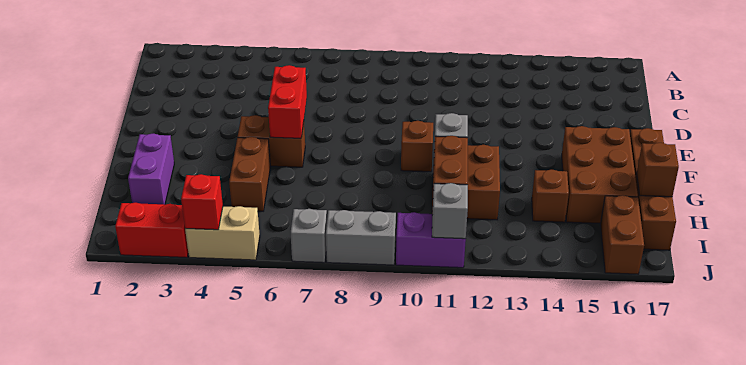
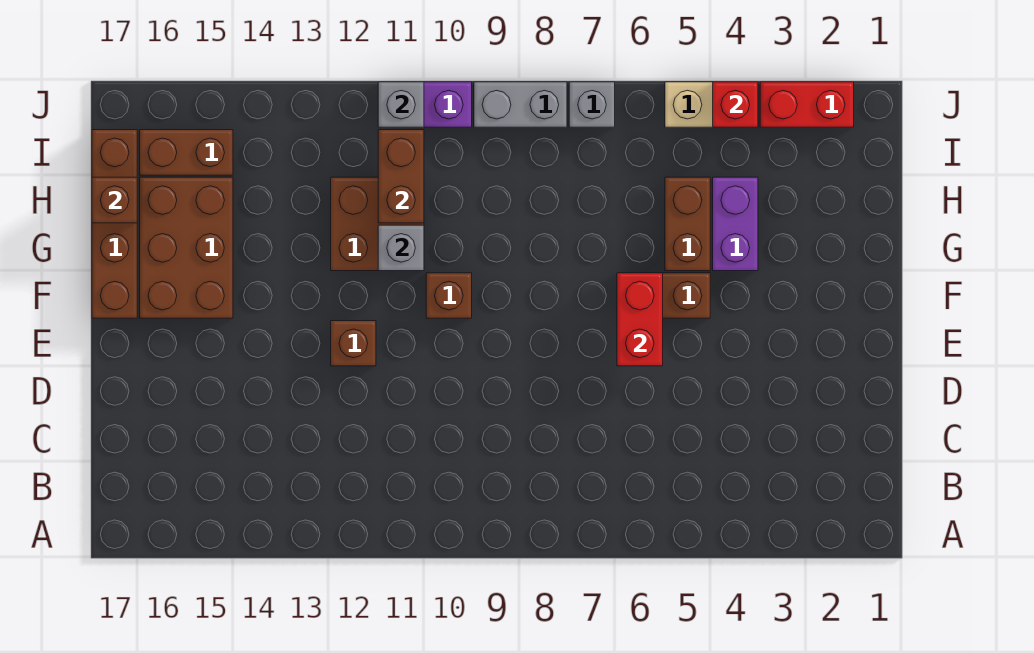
purple brick G2:H2 level 1 -> purple brick G4:H4 level 1
brown brick H14 level 1 -> brown brick E12 level 1
brown brick I16:J16 level 1 -> brown brick I15:I16 level 1

